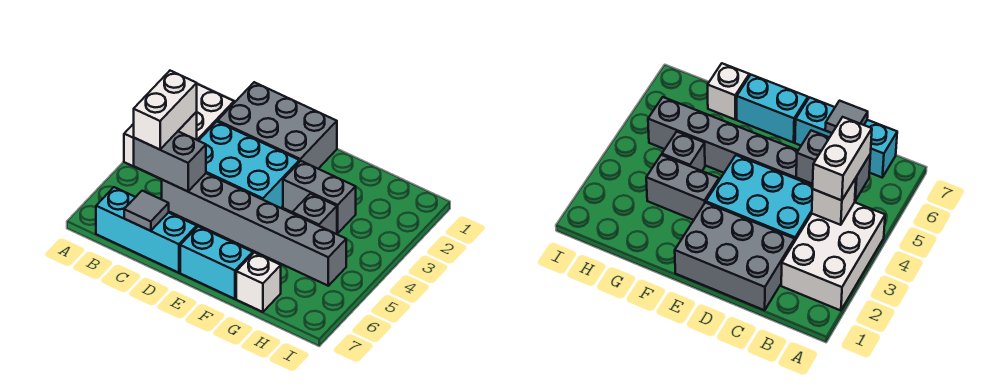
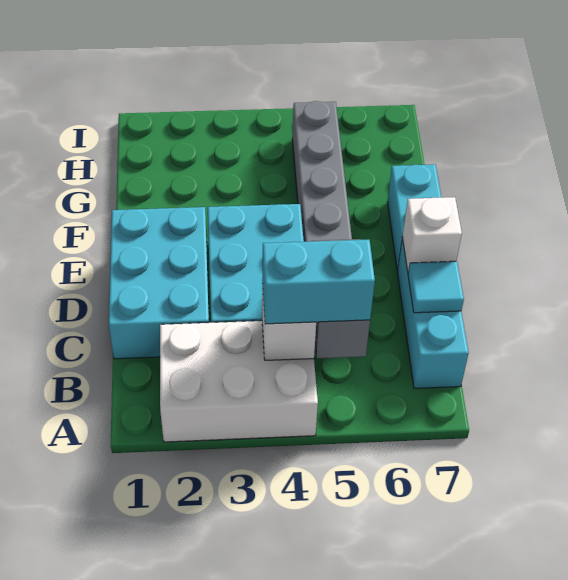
white brick B4:B5 level 3 -> cyan brick B4:B5 level 3
grey brick C1:E2 level 1 -> cyan brick C1:E2 level 1
grey tile C7 level 2 -> cyan tile C7 level 2
grey brick F3:G3 level 1 -> none
grey brick G4 level 1 -> none
white brick G7 level 1 -> white brick D7 level 2

